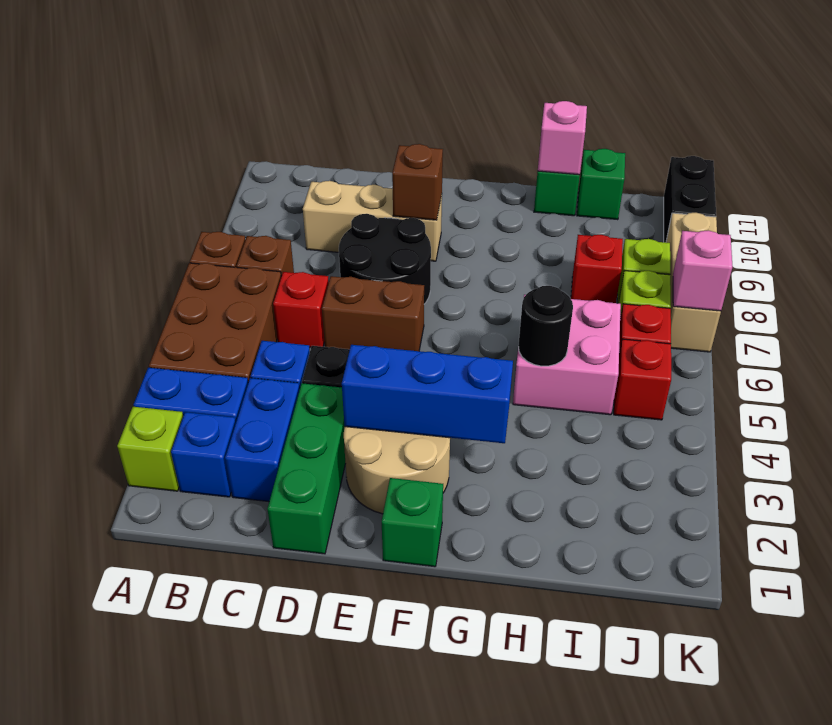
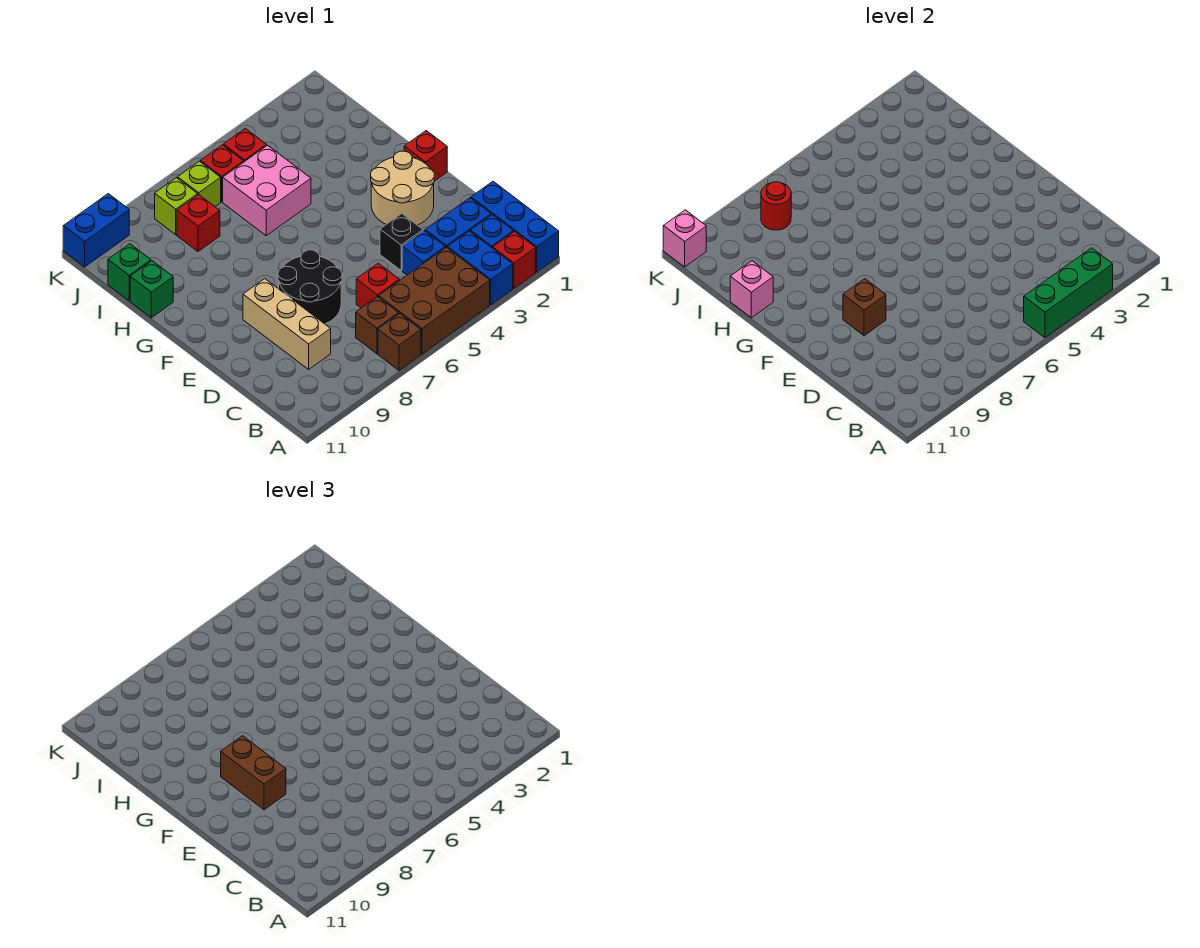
lime brick A2 level 1 -> red brick A2 level 1
green brick D1:D3 level 1 -> green brick A3:A5 level 2
brown brick D6:E6 level 1 -> brown brick E9:F9 level 3
blue brick E3:G3 level 2 -> blue brick A1:C1 level 1
green brick F1 level 1 -> red brick F1 level 1
black round brick H5 level 2 -> none
none -> red round brick J8 level 2
tan brick K7:K9 level 1 -> none
pink brick K7 level 2 -> pink brick K11 level 2
black brick K10:K11 level 1 -> blue brick K10:K11 level 1

